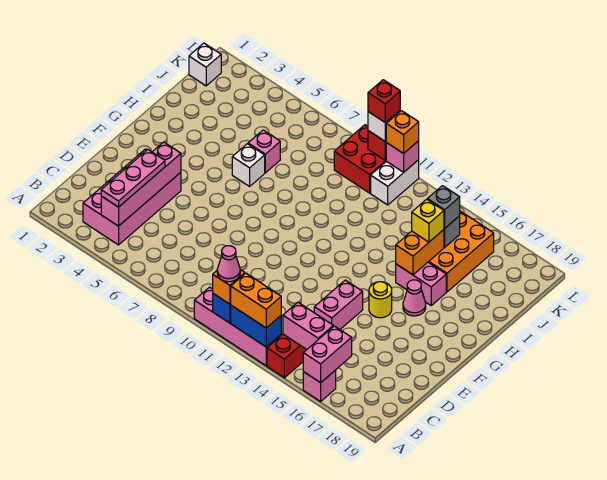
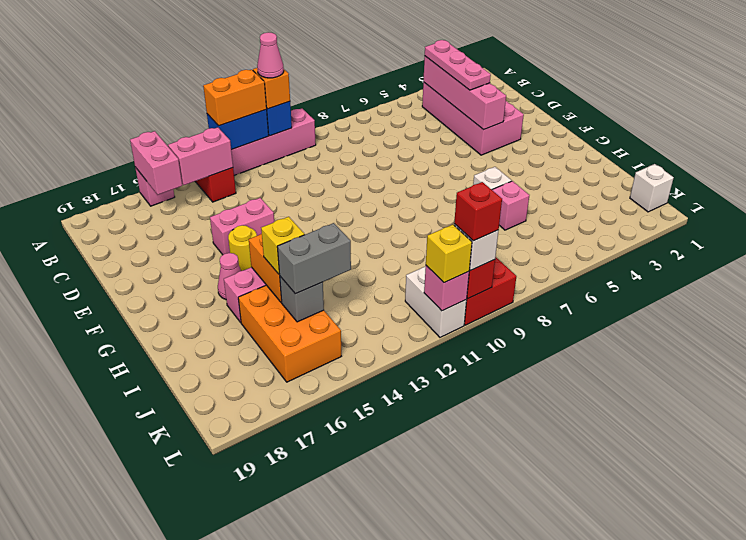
pink brick D14:E14 level 1 -> pink brick E14:E15 level 1
grey brick J15 level 3 -> grey brick J14:J15 level 3
orange brick L11 level 3 -> yellow brick L11 level 3

